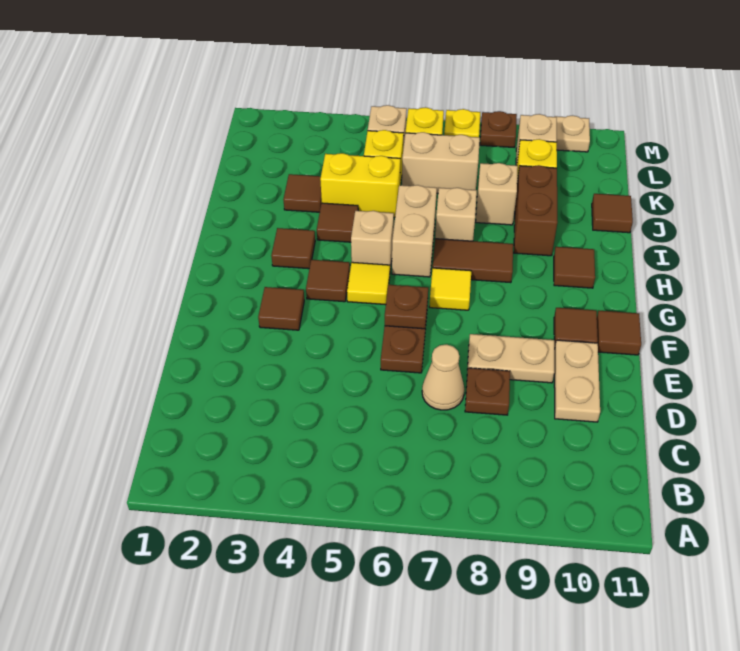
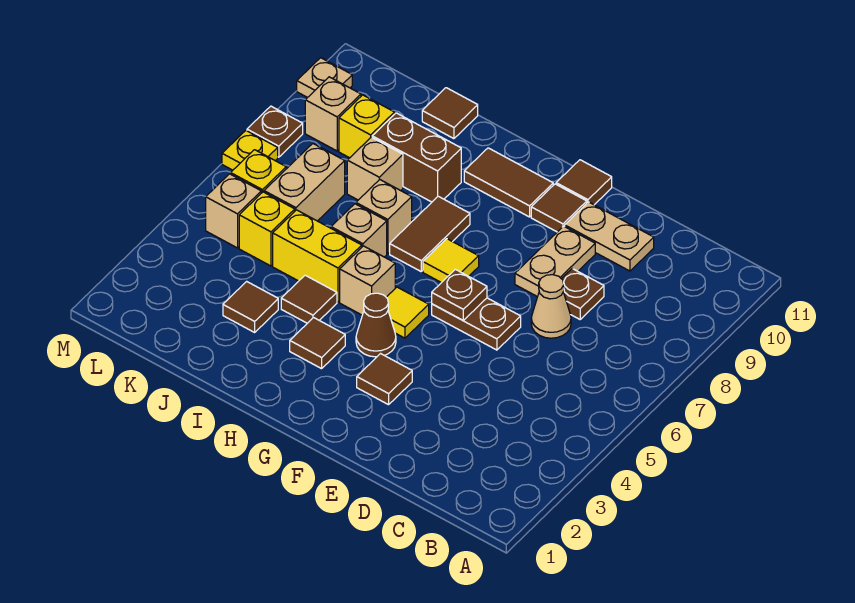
brown tile G4 level 1 -> brown cone G4 level 1
tan brick H6:I6 level 1 -> tan brick I6 level 1
brown tile H10 level 1 -> brown tile G10:H10 level 1
yellow brick J4:J5 level 1 -> yellow brick I5:J5 level 1

